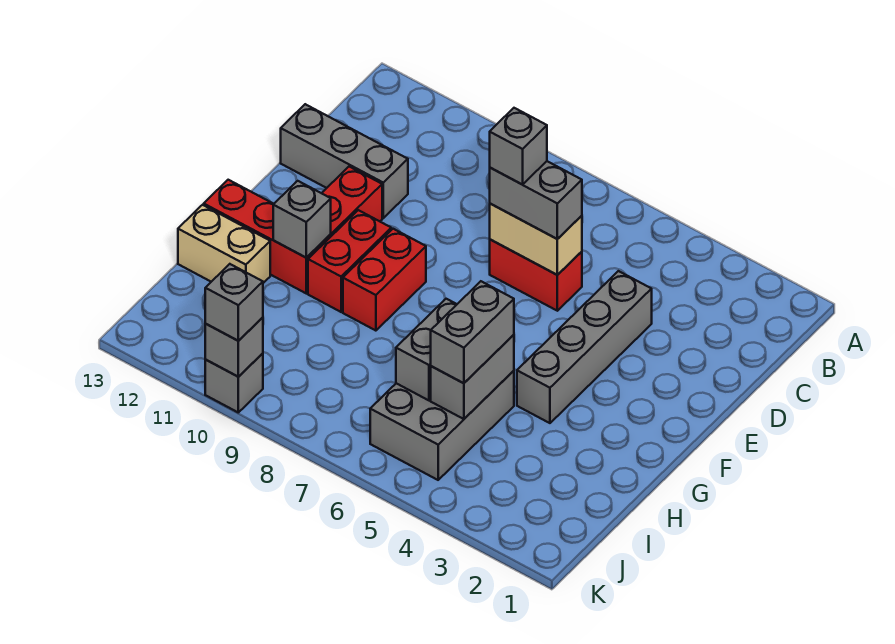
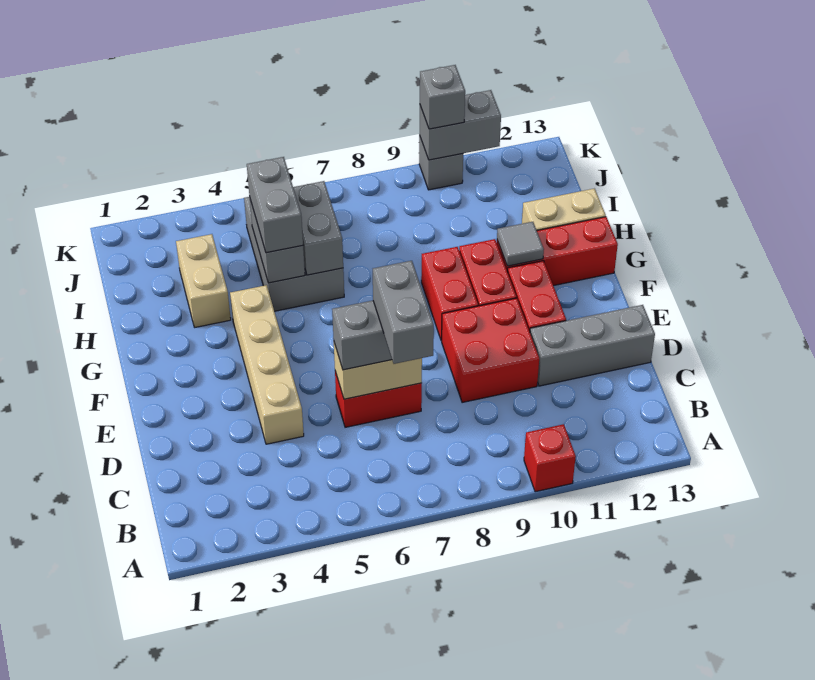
none -> red brick A10 level 1
grey brick D4:G4 level 1 -> tan brick D4:G4 level 1
grey brick D7 level 4 -> grey brick C7:D7 level 4
none -> red brick D9:E10 level 1
grey brick G11 level 2 -> grey tile G11 level 2
none -> tan brick H3:I3 level 1
grey brick K10 level 2 -> grey brick K10:K11 level 2

